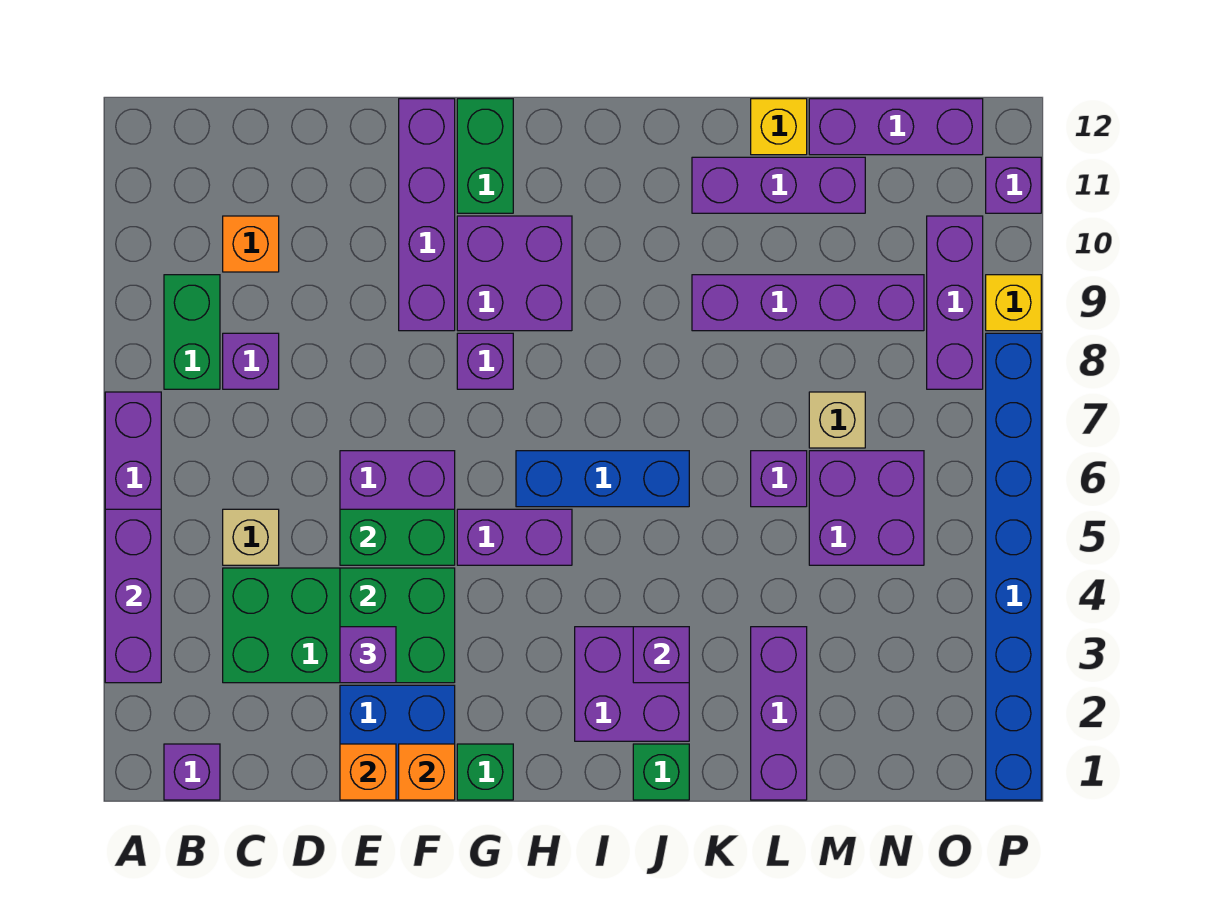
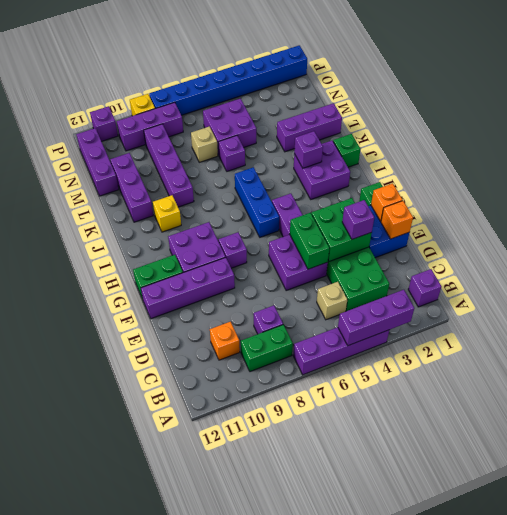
yellow brick L12 level 1 -> yellow brick J10 level 1

